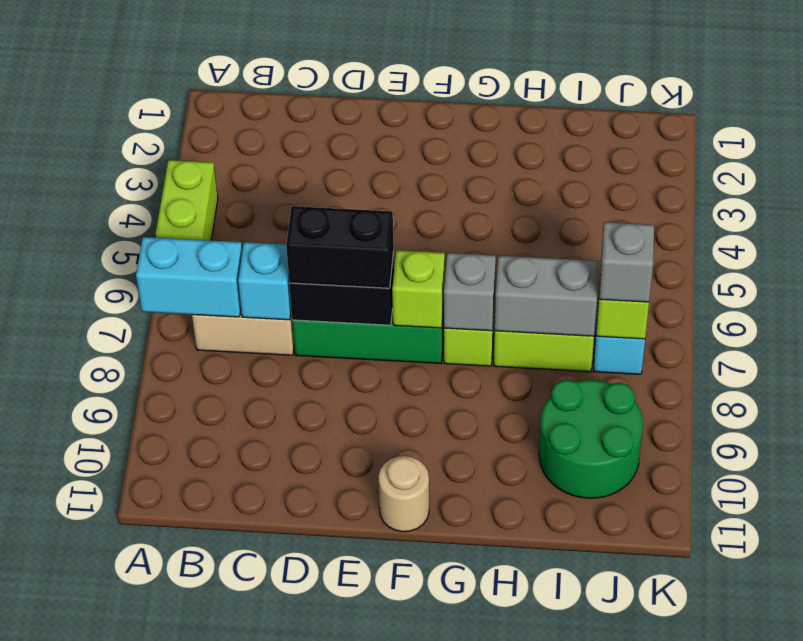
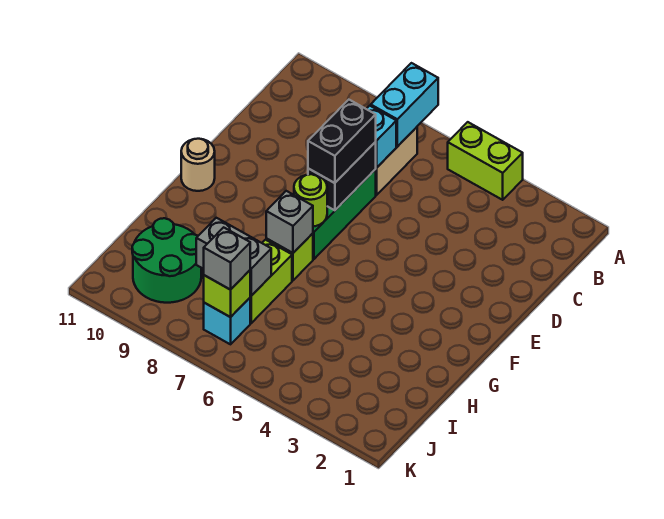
lime brick F7 level 2 -> lime round brick F7 level 2
grey brick H7:I7 level 2 -> grey brick I7:I8 level 2

